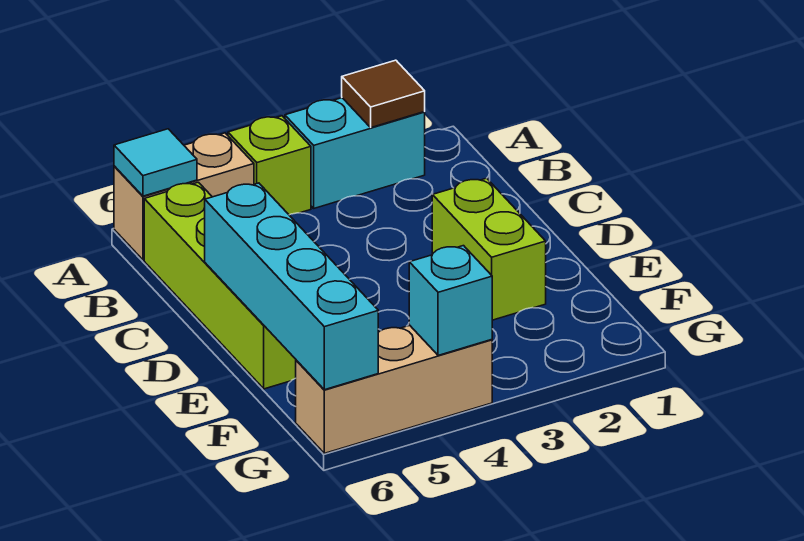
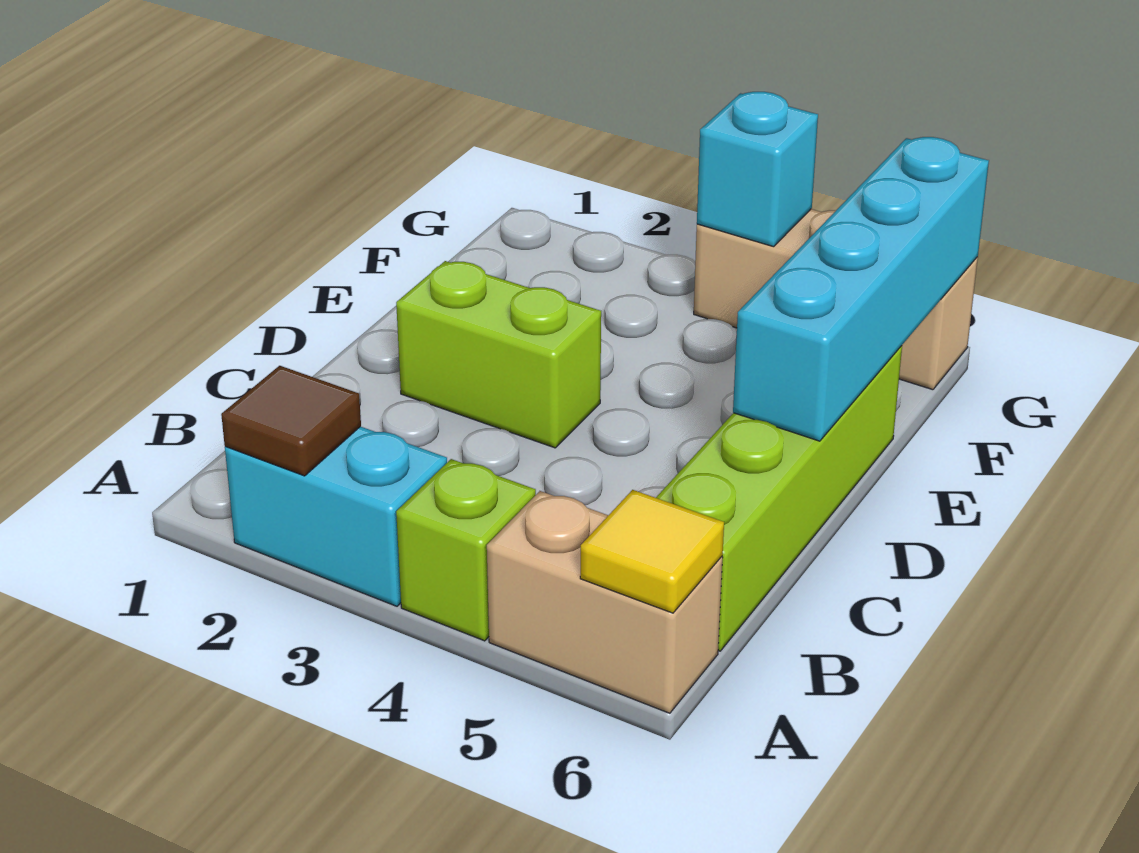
cyan tile A6 level 2 -> yellow tile A6 level 2
lime brick D2:E2 level 1 -> lime brick D2:D3 level 1

